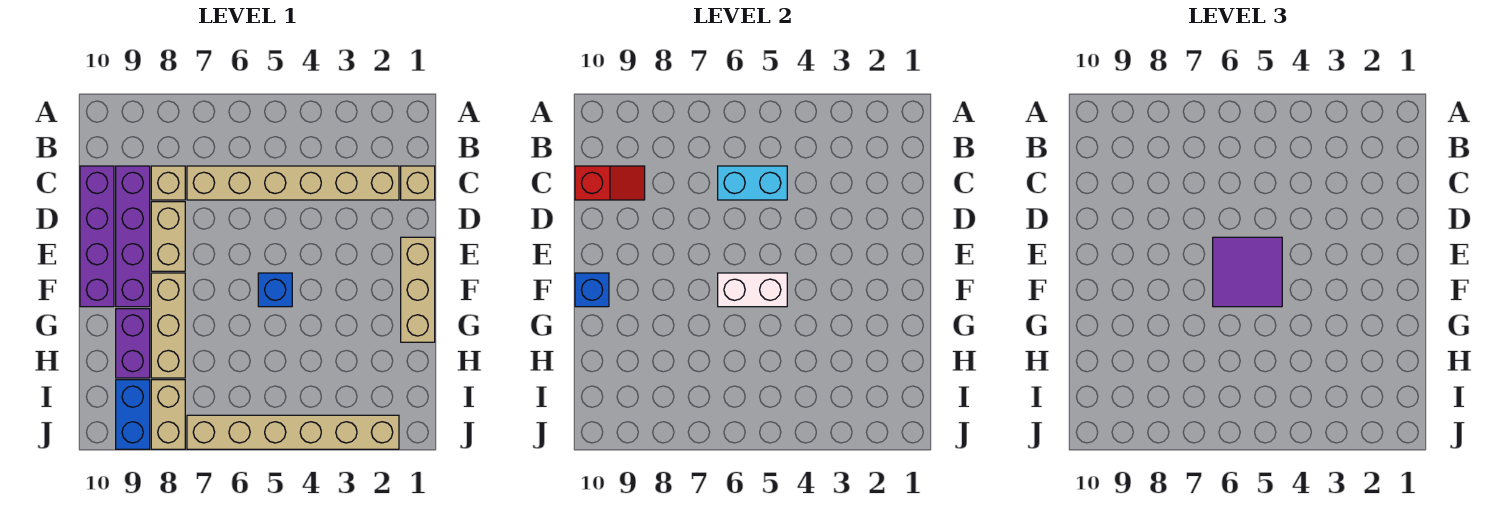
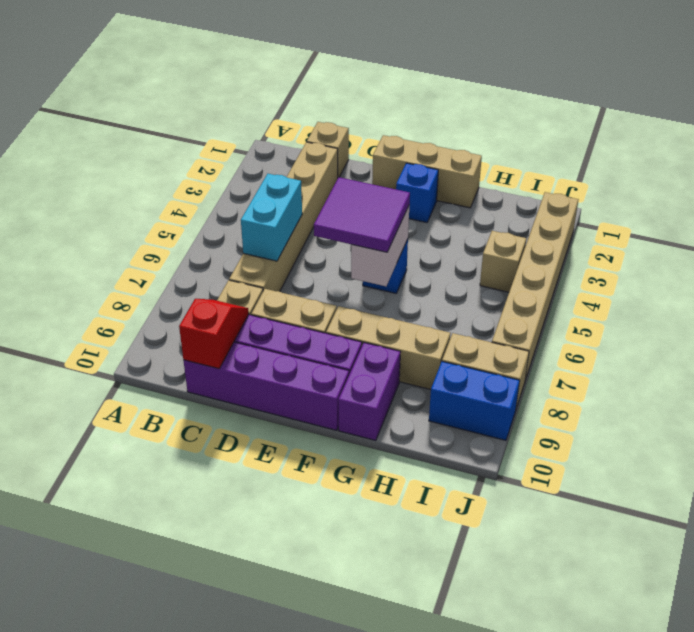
blue brick F10 level 2 -> blue brick F2 level 1
purple brick G9:H9 level 1 -> purple brick G9:G10 level 1
none -> tan brick I4 level 1

